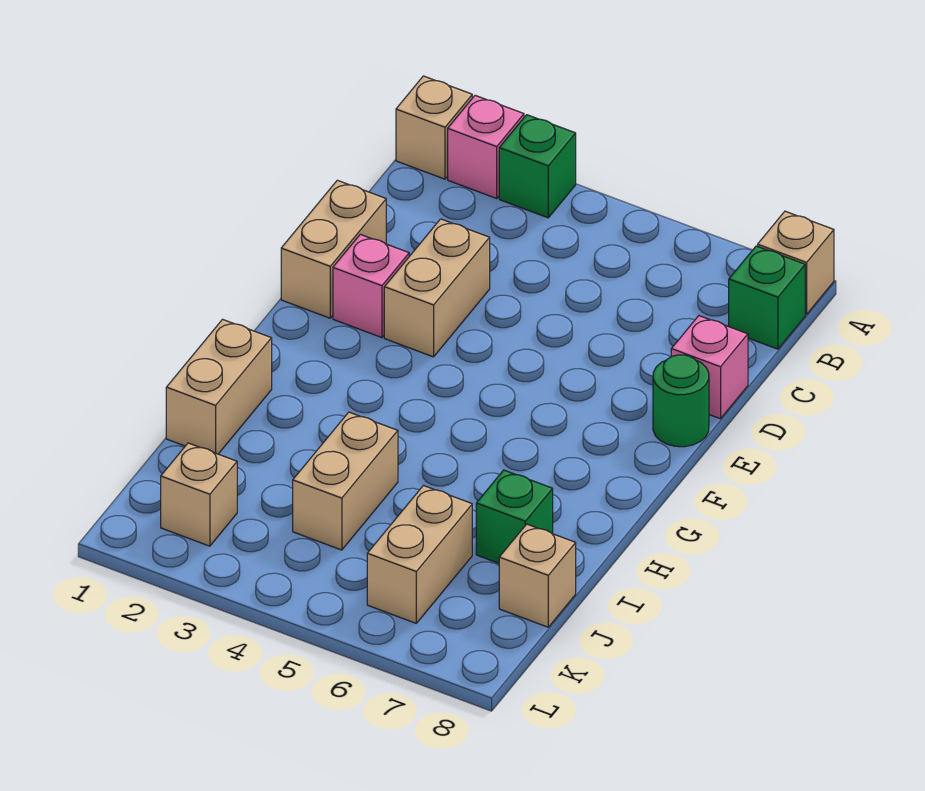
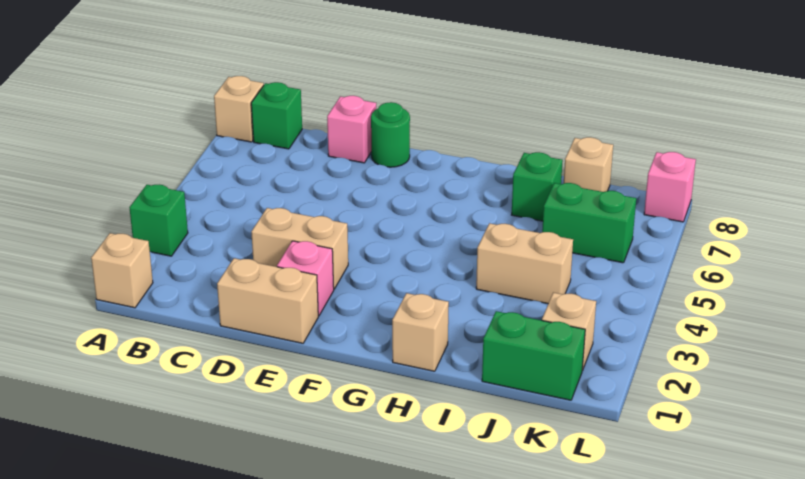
pink brick A2 level 1 -> pink brick L8 level 1
tan brick H1:I1 level 1 -> tan brick H1 level 1
none -> green brick J1:K1 level 1
tan brick J6:K6 level 1 -> green brick J6:K6 level 1

